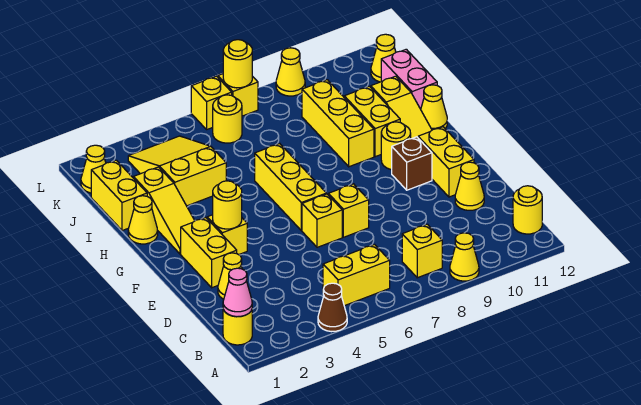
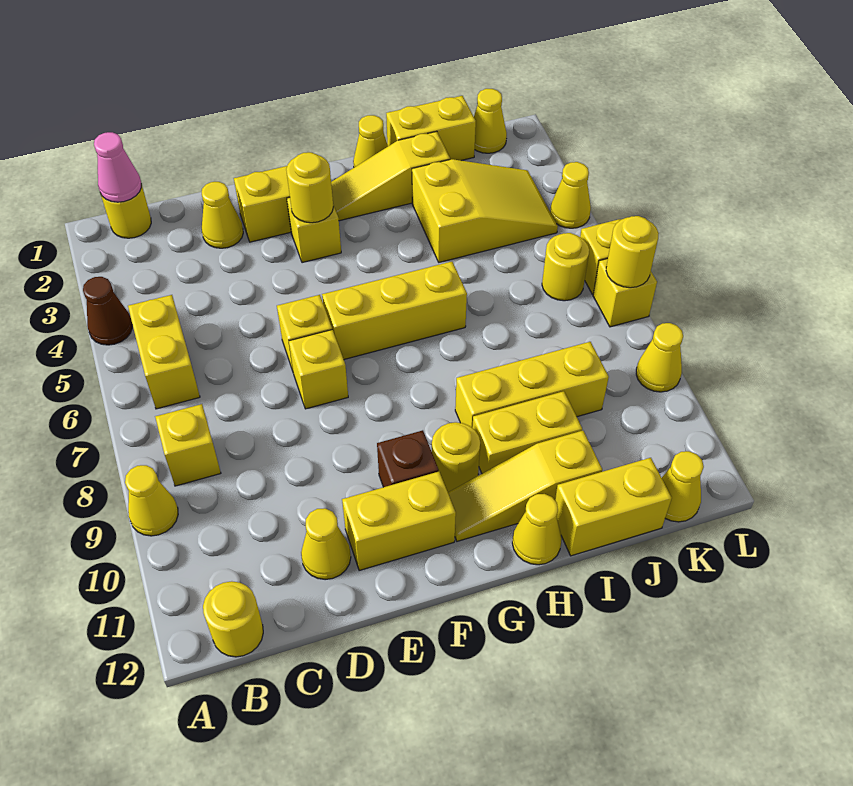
pink brick I12:J12 level 1 -> yellow brick I12:J12 level 1
none -> yellow cone L4 level 1

